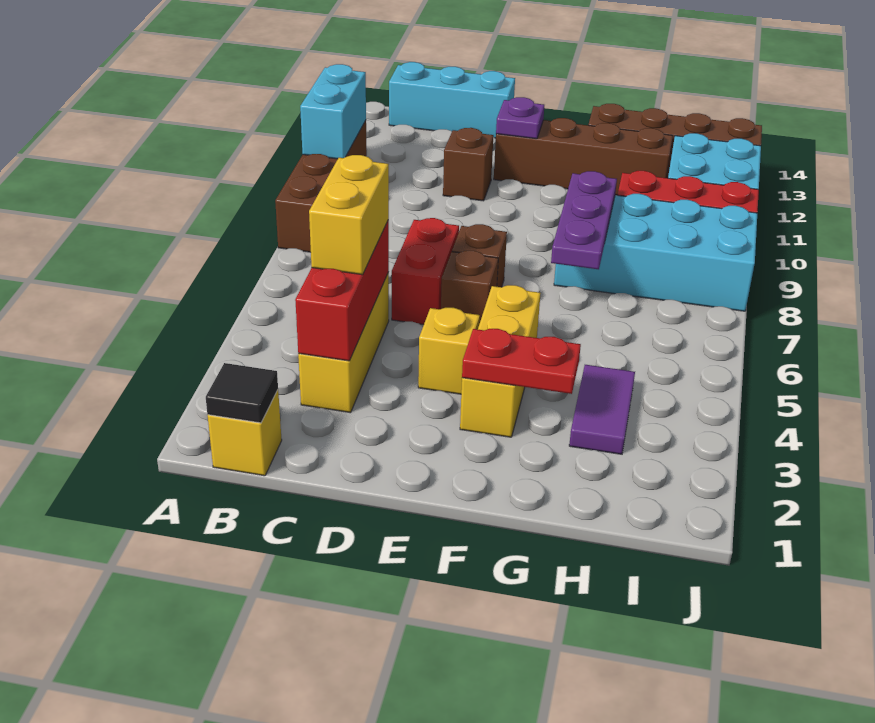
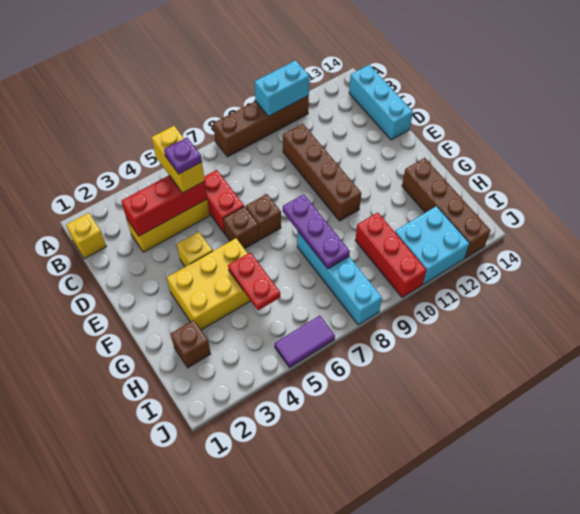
black tile B1 level 2 -> none
yellow brick C4:C5 level 3 -> yellow brick B5:C5 level 3
red brick D6:D7 level 1 -> red brick C6:D6 level 1
brown brick D11 level 1 -> brown brick H2 level 1
brown brick E12:H12 level 1 -> brown brick C10:F10 level 1
purple plate E12 level 2 -> purple plate C5 level 4
yellow brick F3:F5 level 1 -> yellow brick F3:G5 level 1
red plate F3:G3 level 2 -> red plate G5:H5 level 2
purple plate G7:G9 level 2 -> purple plate F8:H8 level 2
cyan brick G8:J9 level 1 -> cyan brick G8:J8 level 1
purple tile H3:H4 level 1 -> purple tile J5:J6 level 1

